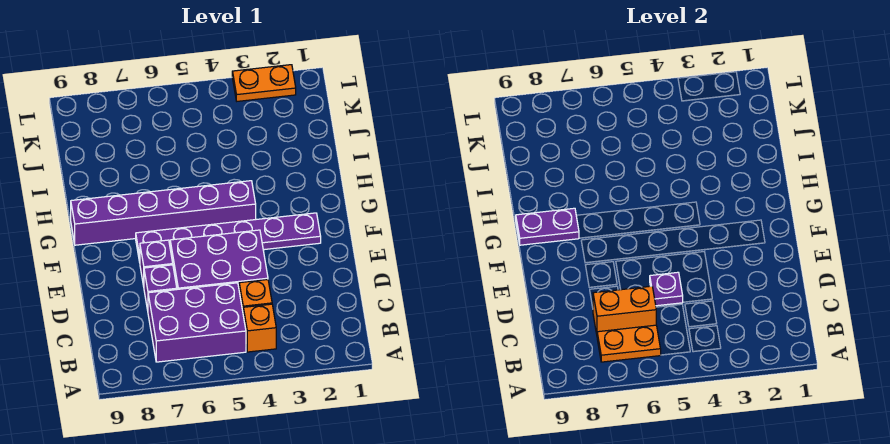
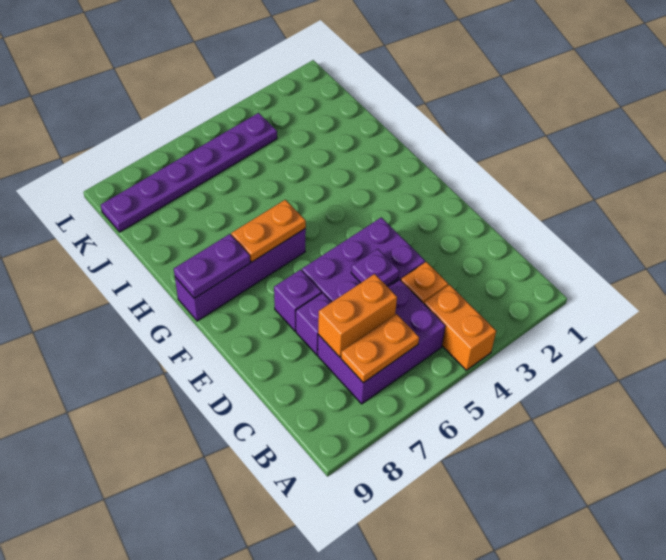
orange brick B4 level 1 -> orange brick A4:B4 level 1
purple plate F2:F7 level 1 -> purple plate K4:K9 level 1
purple brick G4:G9 level 1 -> purple brick G6:G9 level 1
orange plate L2:L3 level 1 -> orange plate G6:G7 level 2

